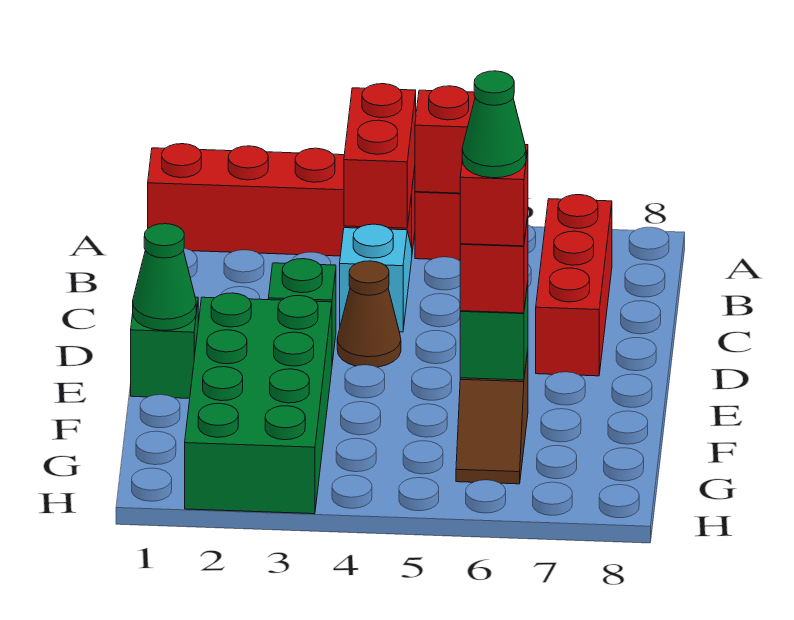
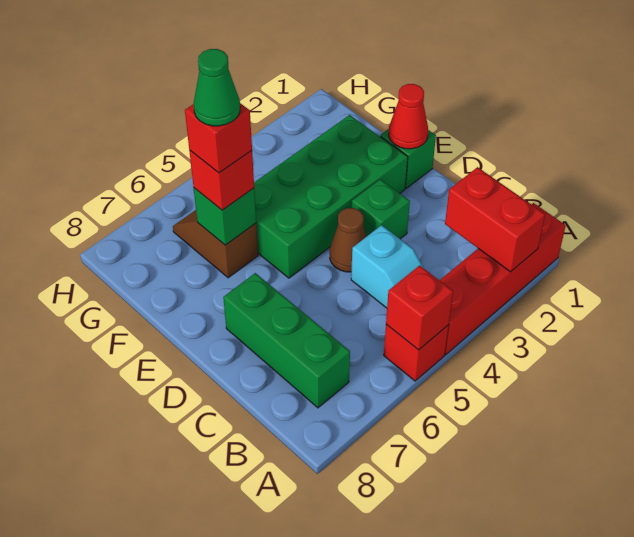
red brick A4:B4 level 2 -> red brick A2:B2 level 2
red brick B7:D7 level 1 -> green brick B7:D7 level 1
green cone E1 level 2 -> red cone E1 level 2
green brick E2:H3 level 1 -> green brick E2:F5 level 1

